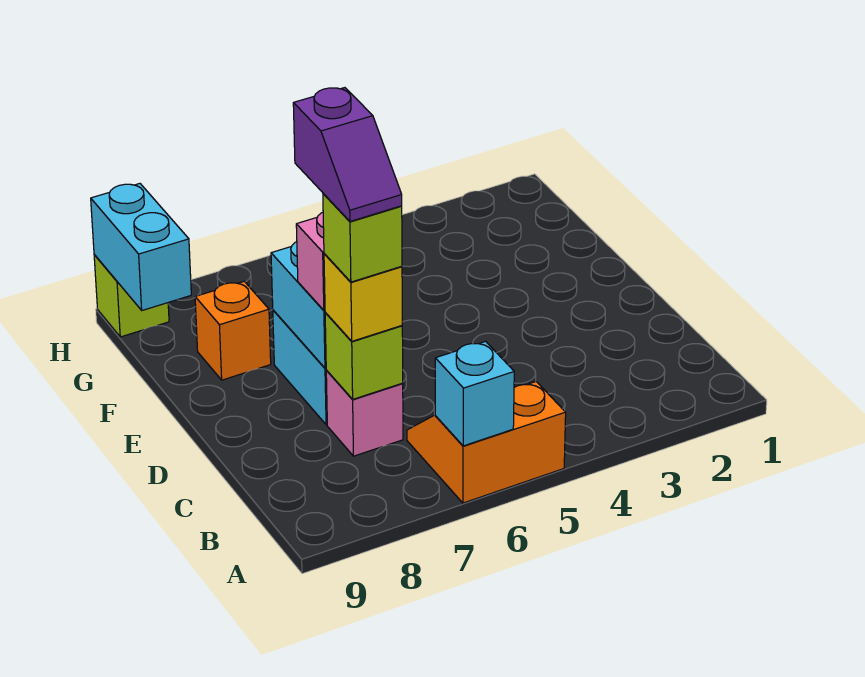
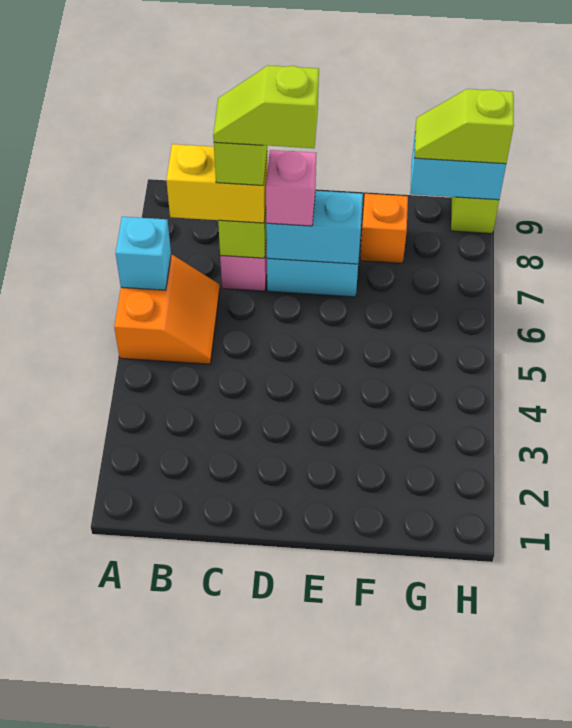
yellow brick C7 level 3 -> yellow brick B7:C7 level 3
purple slope C7:D7 level 5 top D -> lime slope C7:D7 level 5 top D
none -> lime slope G9:H9 level 3 top H

